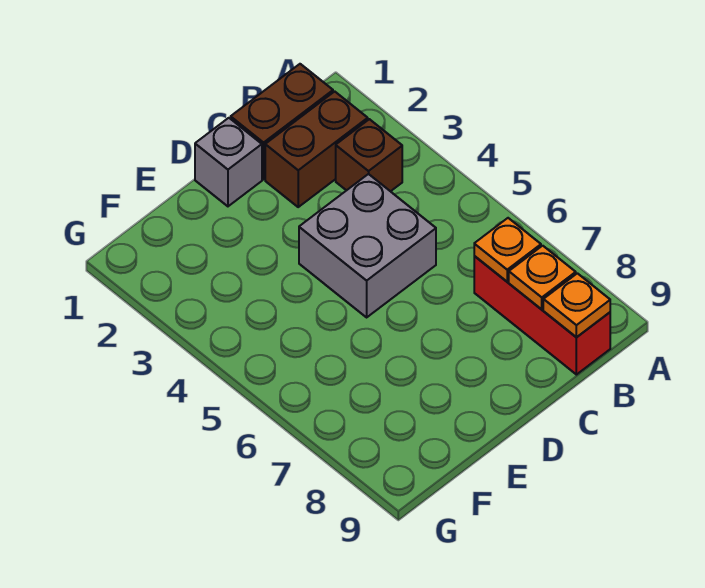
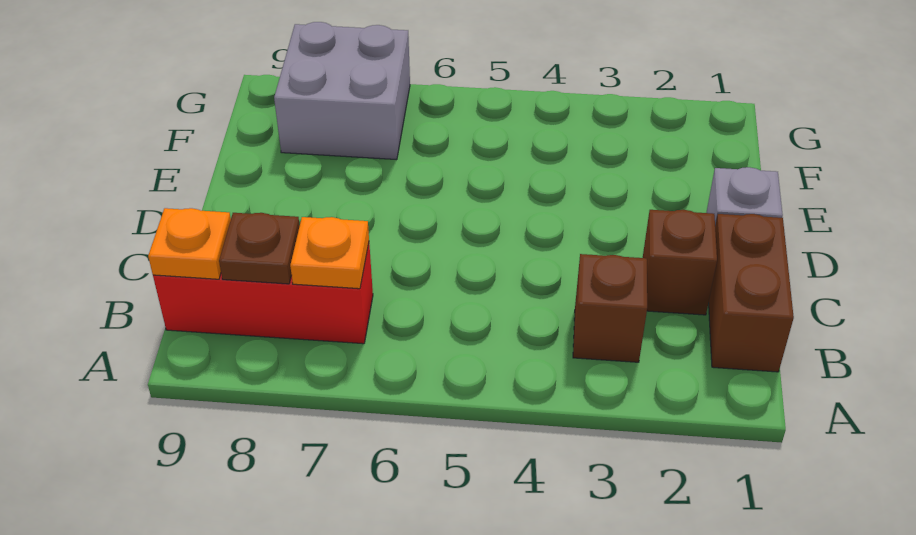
brown brick B2:C2 level 1 -> brown brick C2 level 1
orange plate B8 level 2 -> brown plate B8 level 2
grey brick C4:D5 level 1 -> grey brick F7:G8 level 1

